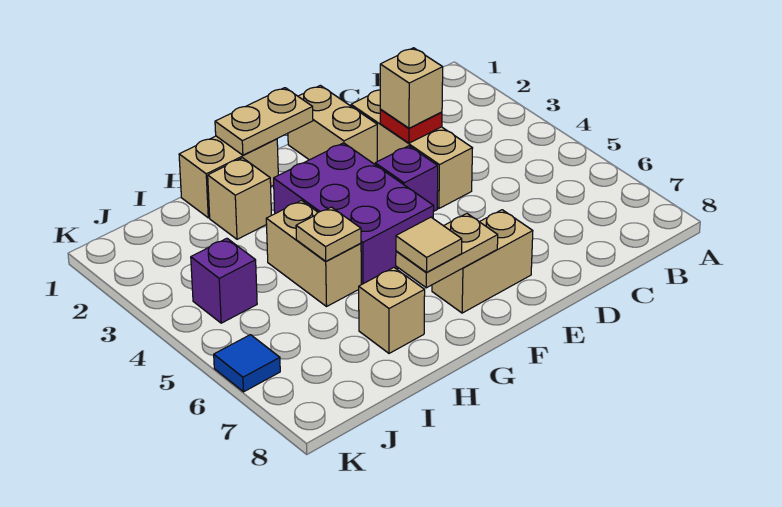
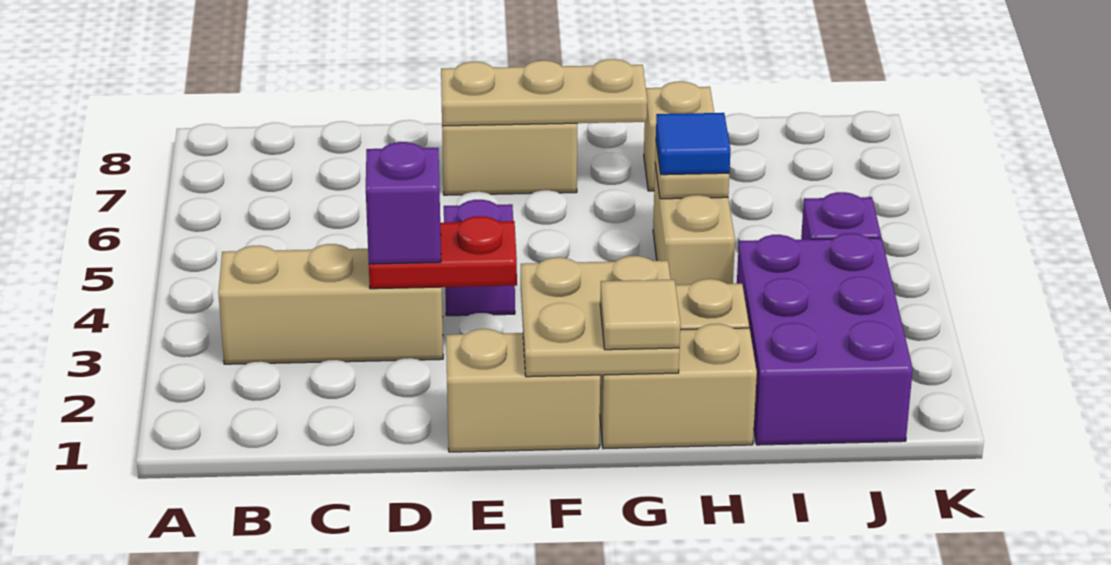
tan brick D2:D4 level 1 -> tan brick B3:D3 level 1
red plate D3 level 2 -> red plate D3:E3 level 2
tan brick D3 level 3 -> purple brick D3 level 3
tan brick E1:E2 level 1 -> tan brick E1:F1 level 1
tan plate F1:G1 level 2 -> tan plate F1:G2 level 2
purple brick F3:G5 level 1 -> purple brick I1:J3 level 1
tan plate F7:G7 level 2 -> tan plate E7:G7 level 2
tan tile G7 level 3 -> tan tile G1 level 3
blue tile K6 level 1 -> blue tile H5 level 3

